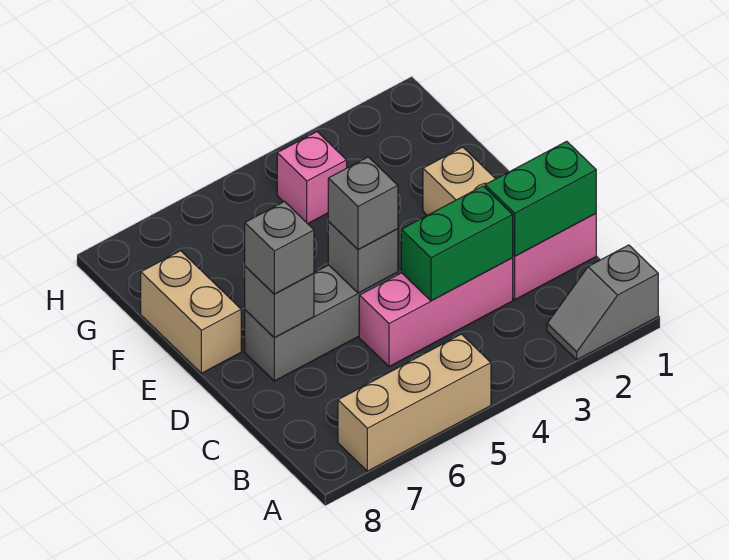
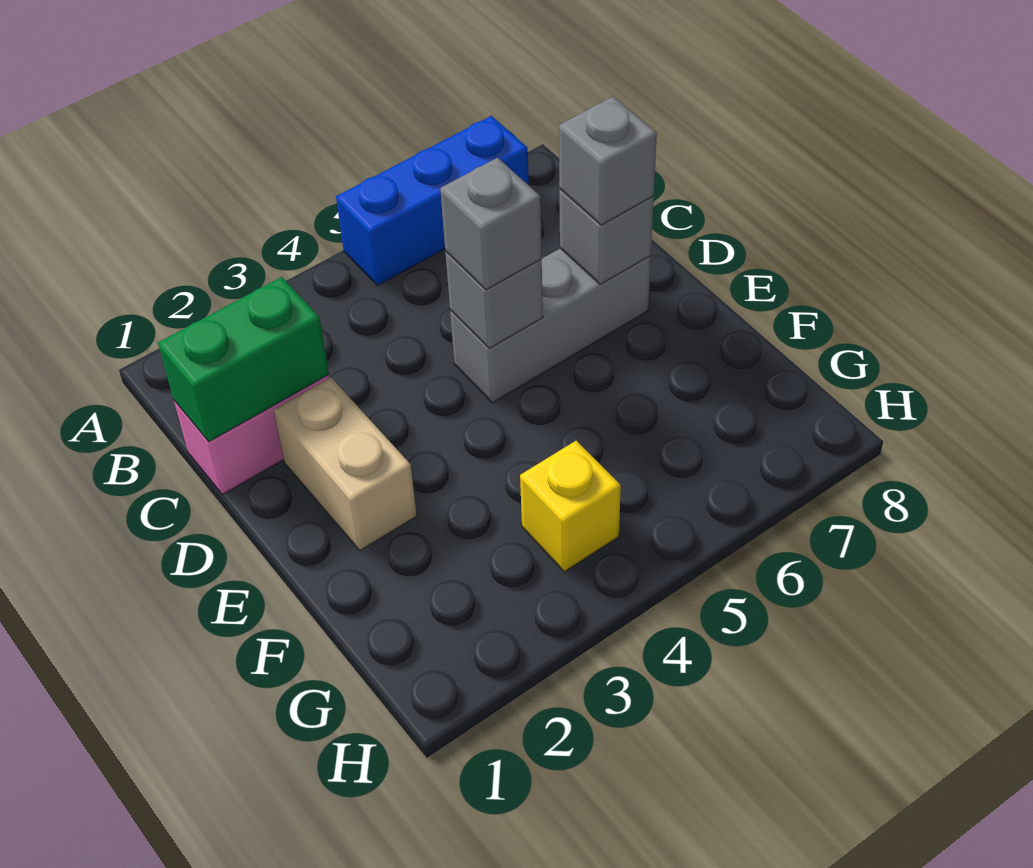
grey slope A1:A2 level 1 top 1 -> none
tan brick A5:A7 level 1 -> blue brick A5:A7 level 1
pink brick C3:C5 level 1 -> none
green brick C3:C4 level 2 -> none
tan brick E8:F8 level 1 -> none
pink brick G4 level 1 -> yellow brick G4 level 1

